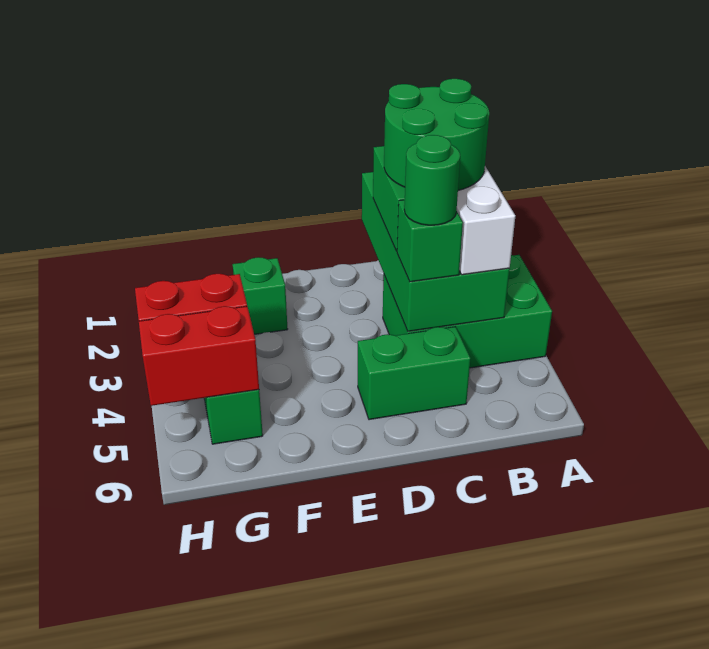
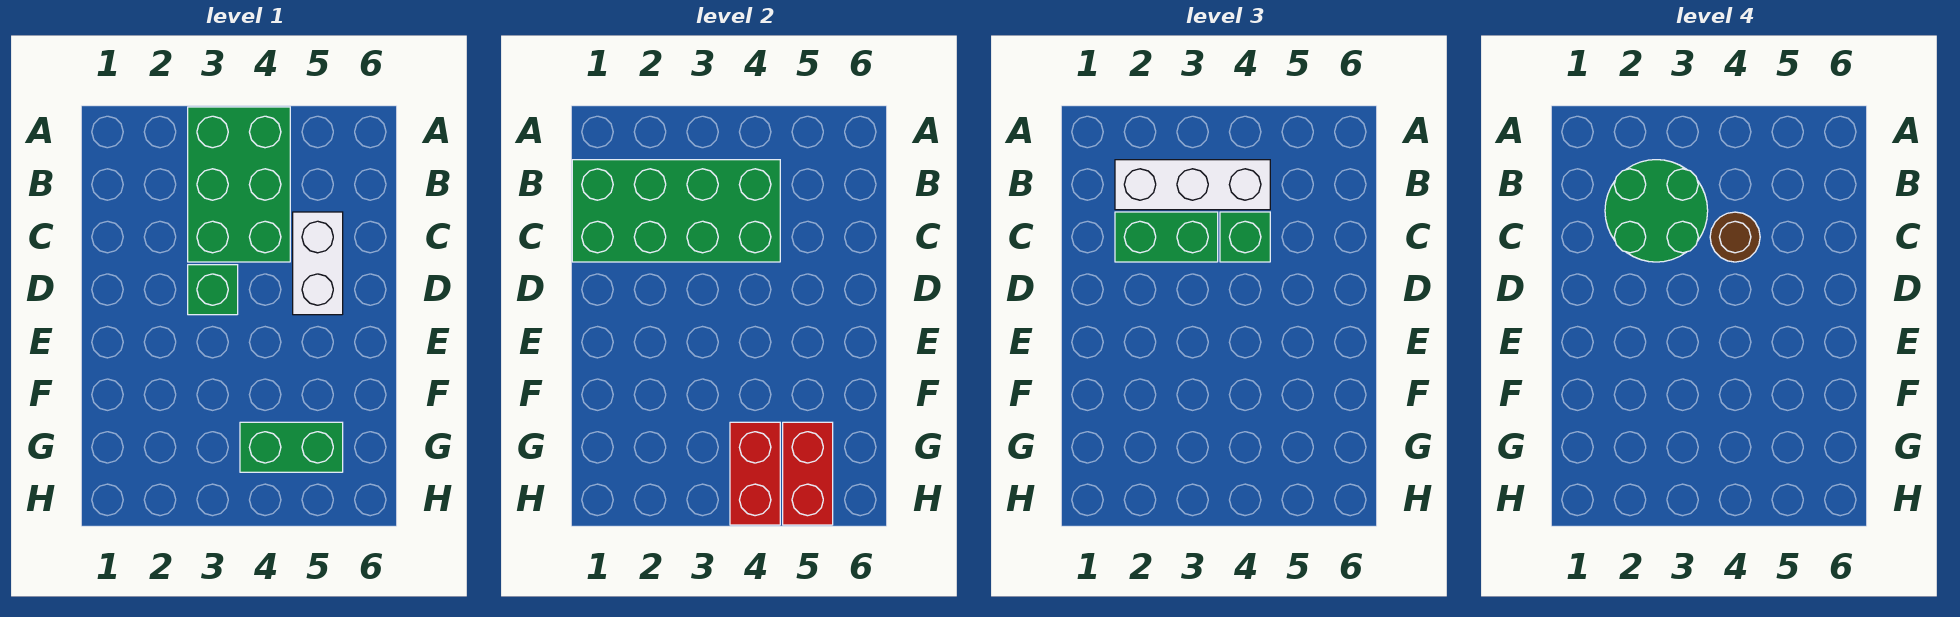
green round brick C4 level 4 -> brown round brick C4 level 4
green brick C5:D5 level 1 -> white brick C5:D5 level 1
green brick F2 level 1 -> green brick D3 level 1

